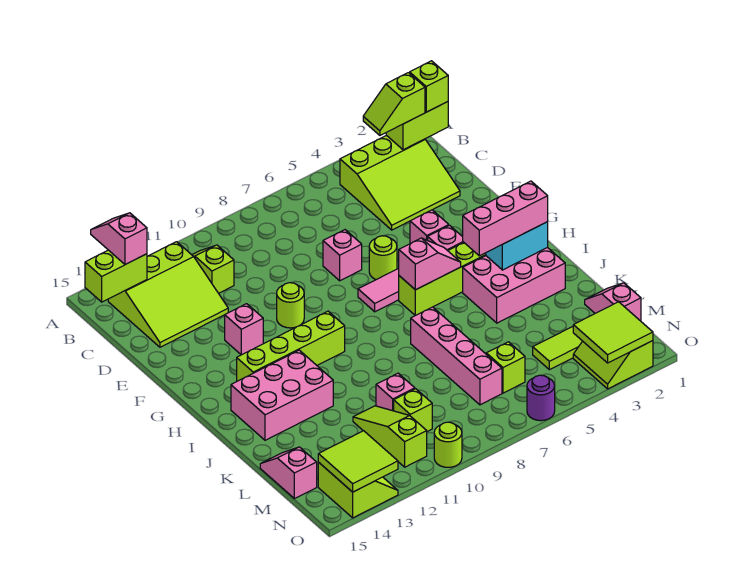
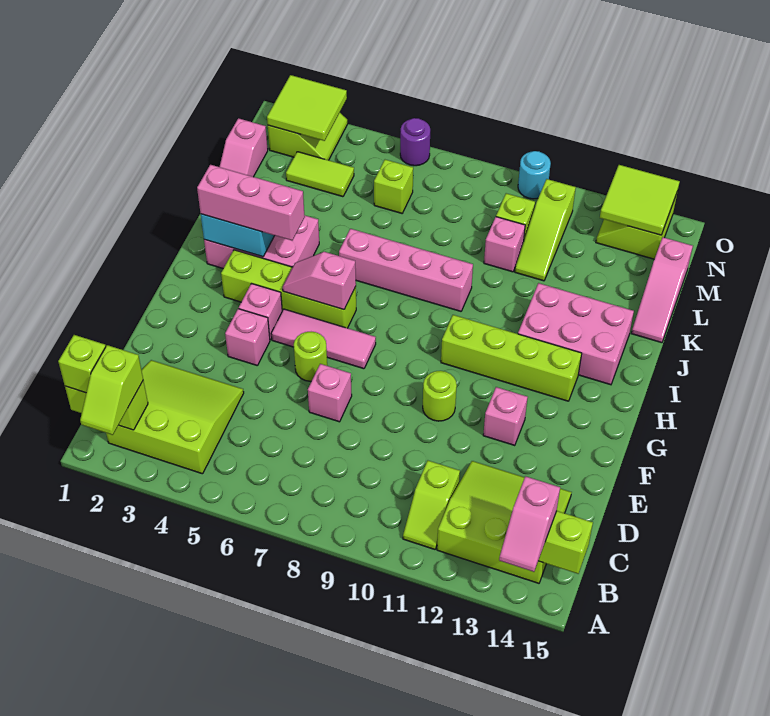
lime slope B2:B3 level 3 top 2 -> lime slope A2:B2 level 3 top B
pink brick J7:M7 level 1 -> pink brick J6:J9 level 1
pink slope L15:M15 level 1 top M -> pink slope K15:M15 level 1 top M
lime round brick O10 level 1 -> cyan round brick O10 level 1

